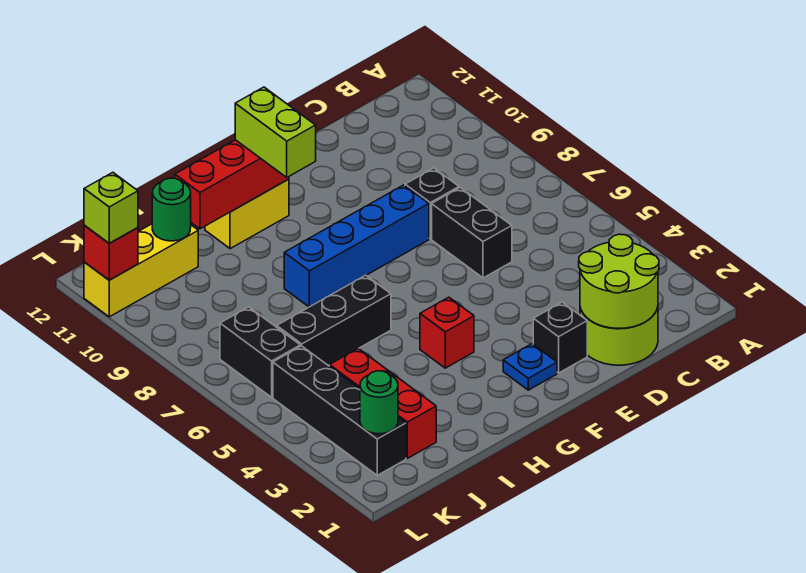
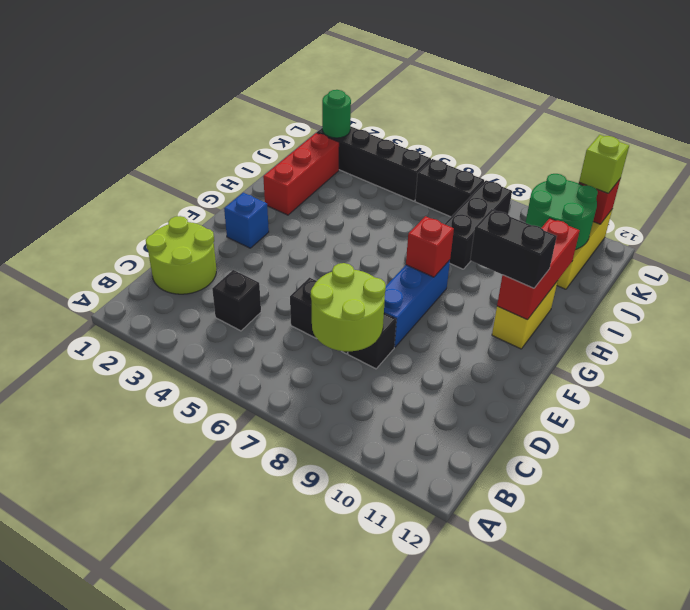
lime round brick C1:D2 level 2 -> lime round brick C7:D8 level 2
black brick E2 level 1 -> black brick C4 level 1
blue brick E8:H8 level 1 -> blue brick E8:G8 level 1
blue plate F2 level 1 -> blue brick F2 level 1
red brick G4 level 1 -> red brick G8 level 2
lime brick G10:G11 level 3 -> black brick G10:G11 level 3
black brick H6:J6 level 1 -> black brick I8:K8 level 1
red brick J2:J4 level 1 -> red brick H2:J2 level 1
green round brick J11 level 2 -> green round brick J10:K11 level 2

